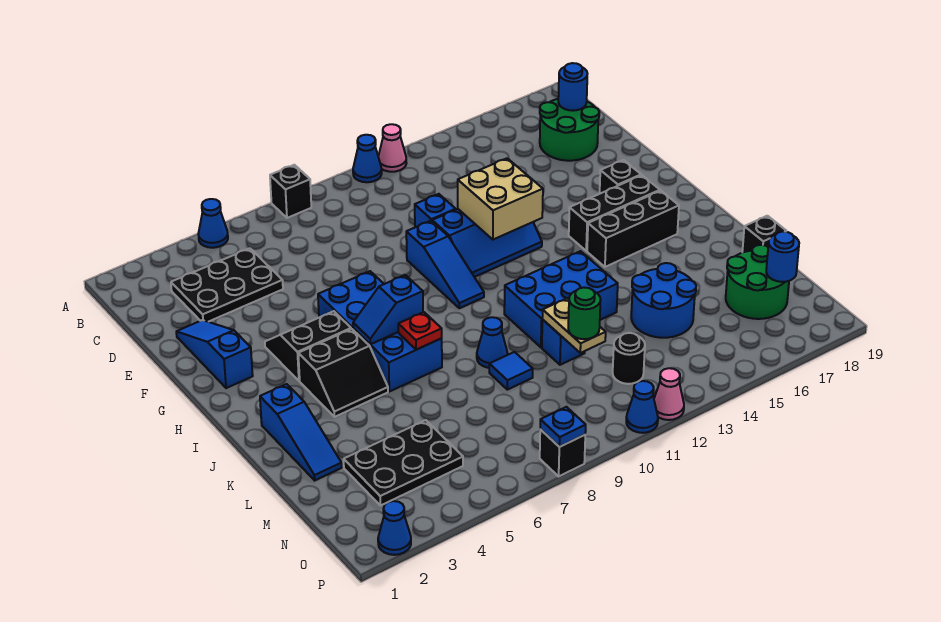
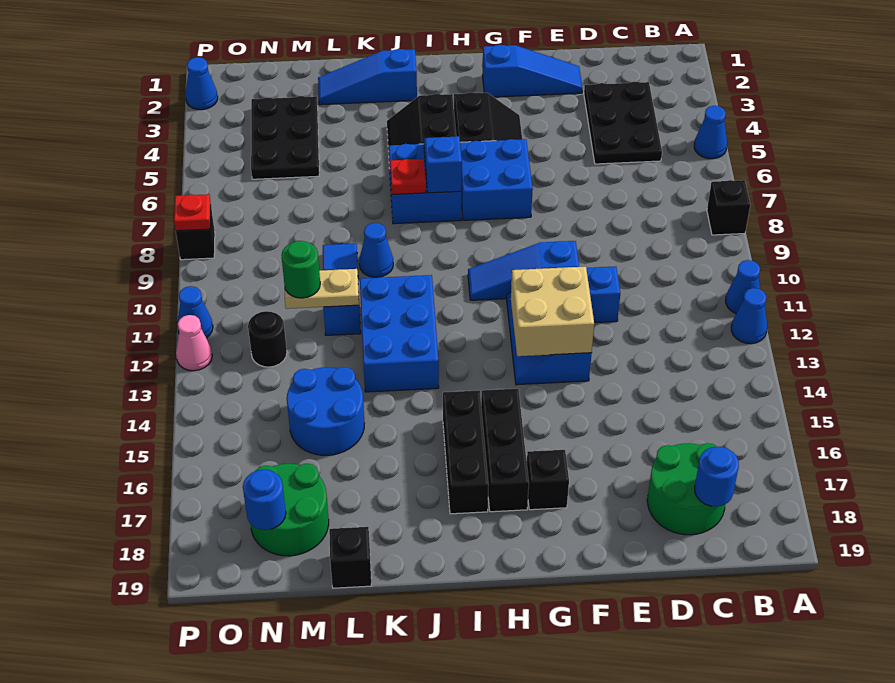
pink cone A12 level 1 -> blue cone A12 level 1
blue plate P8 level 2 -> red plate P8 level 2

